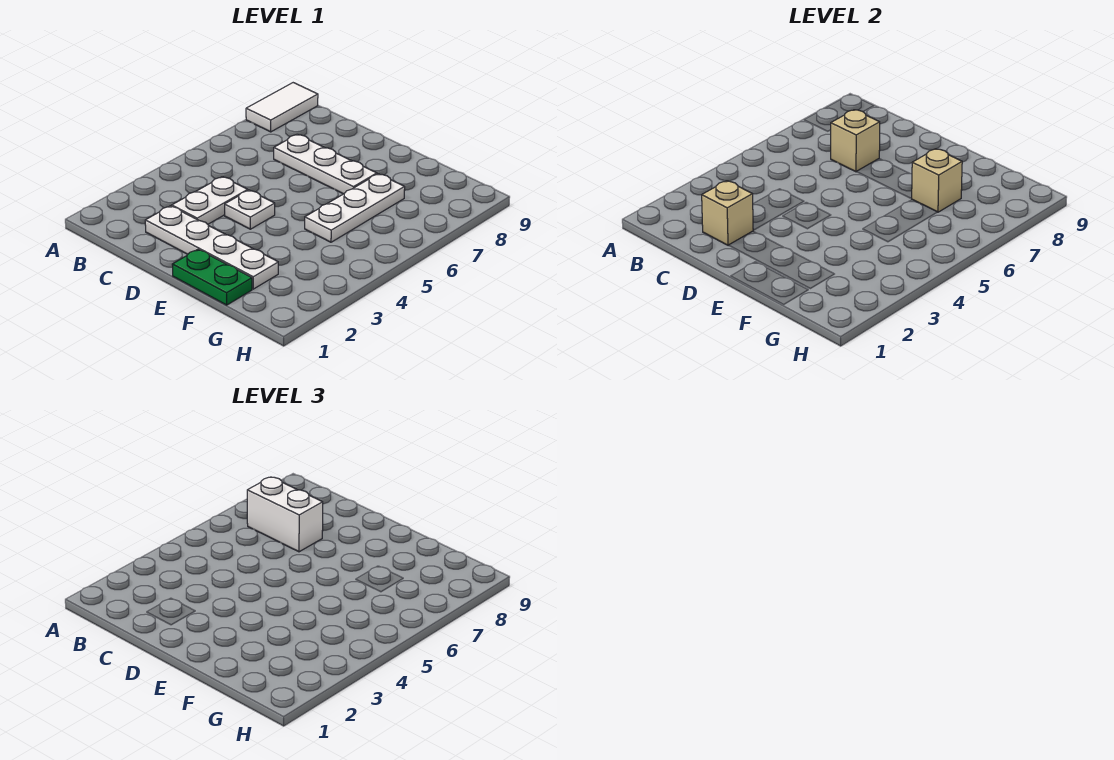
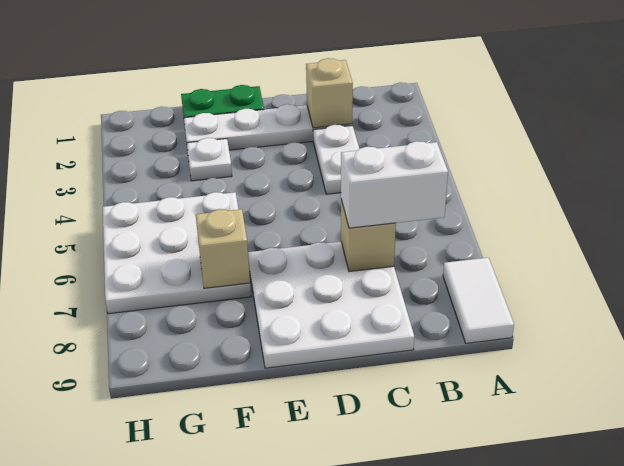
white plate C7:E7 level 1 -> white plate C7:E9 level 1
white plate D4 level 1 -> white plate F3 level 1
white plate F5:F7 level 1 -> white plate F5:H7 level 1

